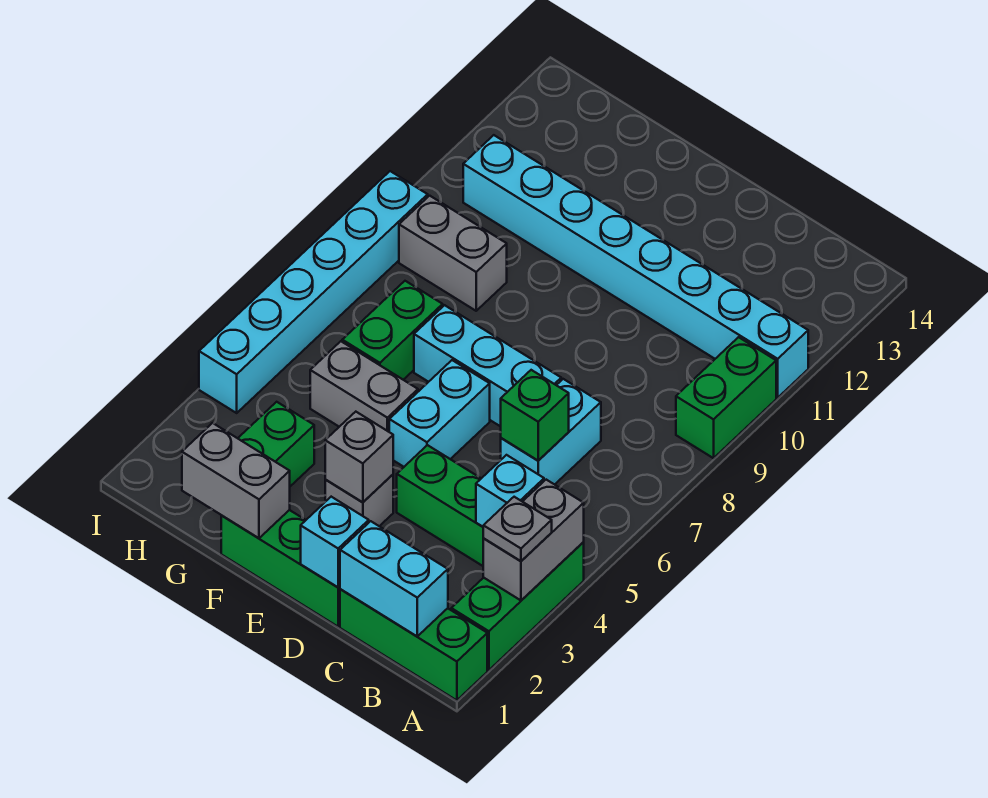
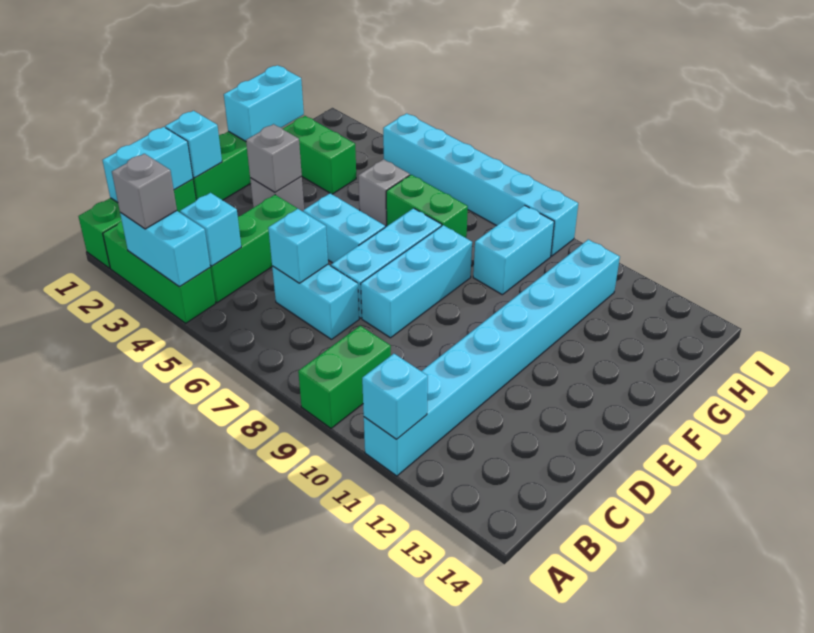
grey brick A3:A4 level 2 -> cyan brick A3:A4 level 2
grey plate A3 level 3 -> grey brick A3 level 3
green brick A9:A10 level 1 -> green brick A9:B9 level 1
none -> cyan brick A11 level 2
green brick C6 level 2 -> cyan brick C6 level 2
none -> cyan brick D8:F8 level 1
grey brick F1:G1 level 2 -> cyan brick F1:G1 level 2
grey brick F5:G5 level 1 -> grey brick G5 level 1
grey brick G9:H9 level 1 -> cyan brick G9:H9 level 1

